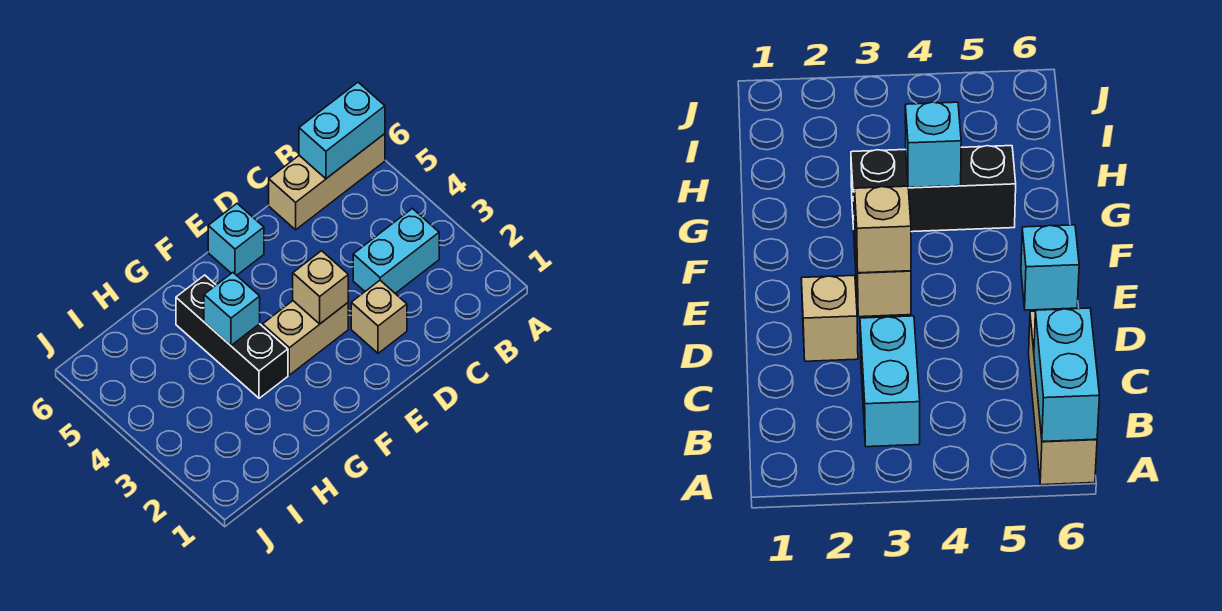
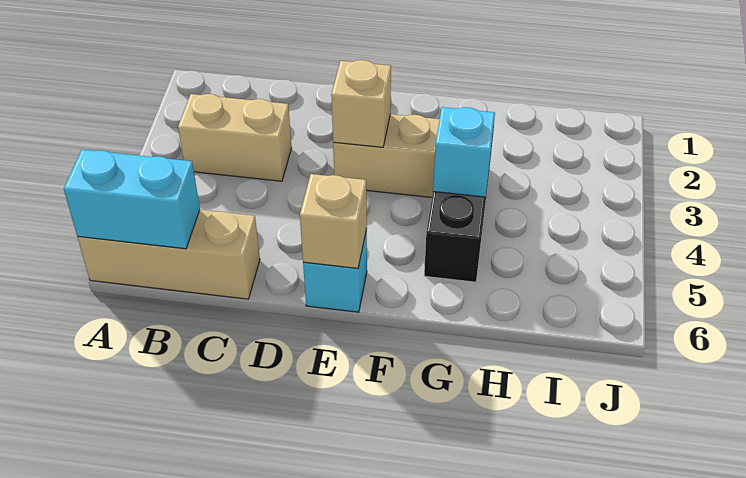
cyan brick B3:C3 level 1 -> tan brick B3:C3 level 1
tan brick D2 level 1 -> tan brick E6 level 2

